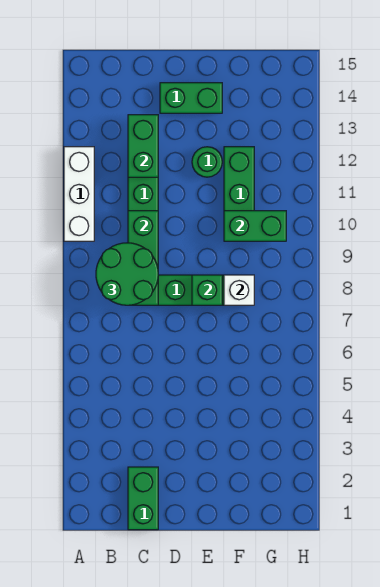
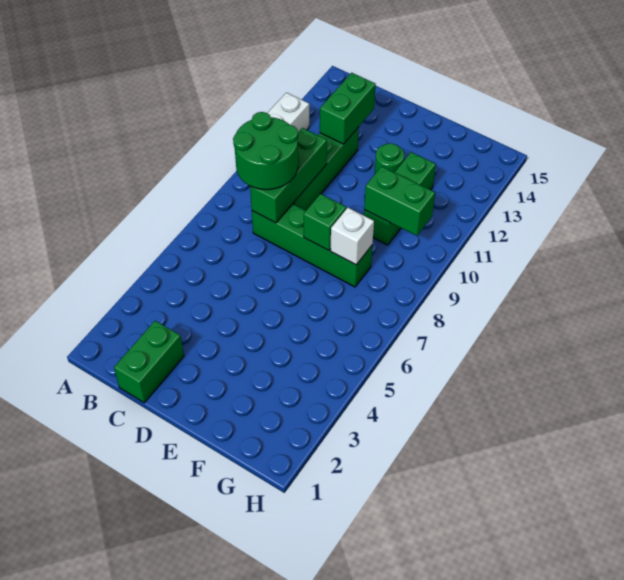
green brick D14:E14 level 1 -> none

